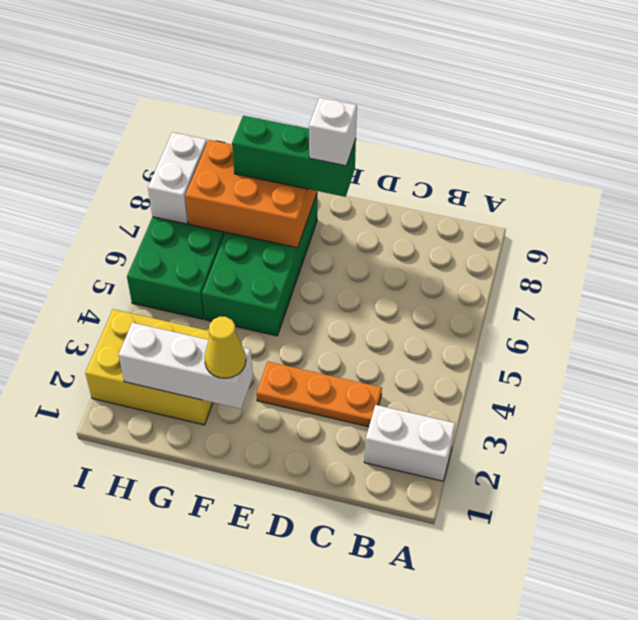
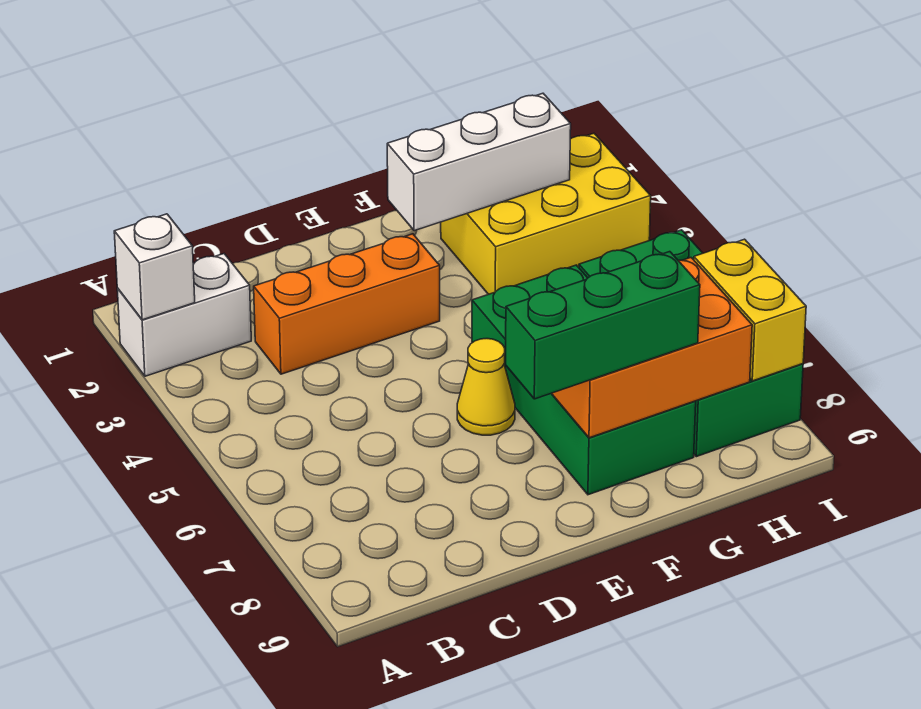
orange plate C3:E3 level 1 -> orange brick C3:E3 level 1
white brick E8 level 4 -> white brick A2 level 2
yellow cone F2 level 3 -> yellow cone E6 level 1
white brick I7:I8 level 2 -> yellow brick I7:I8 level 2

